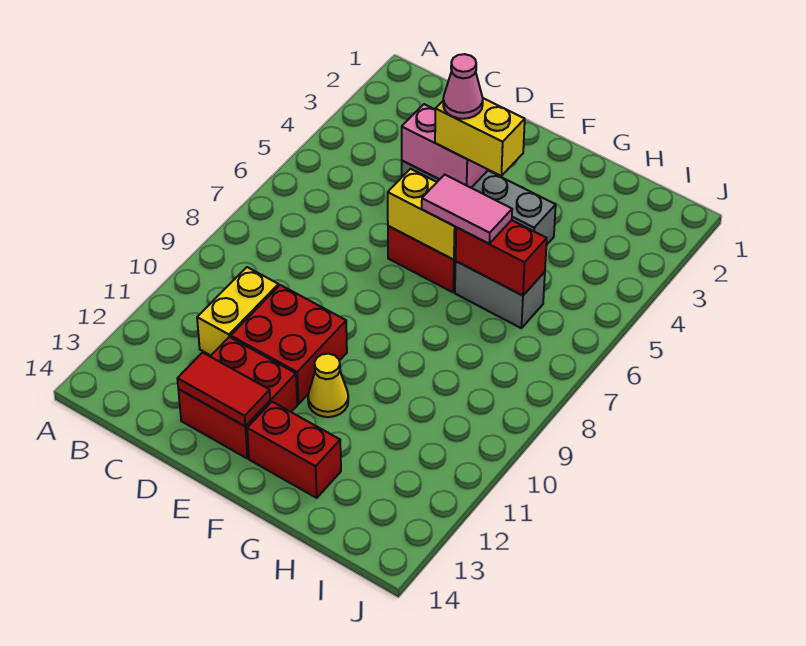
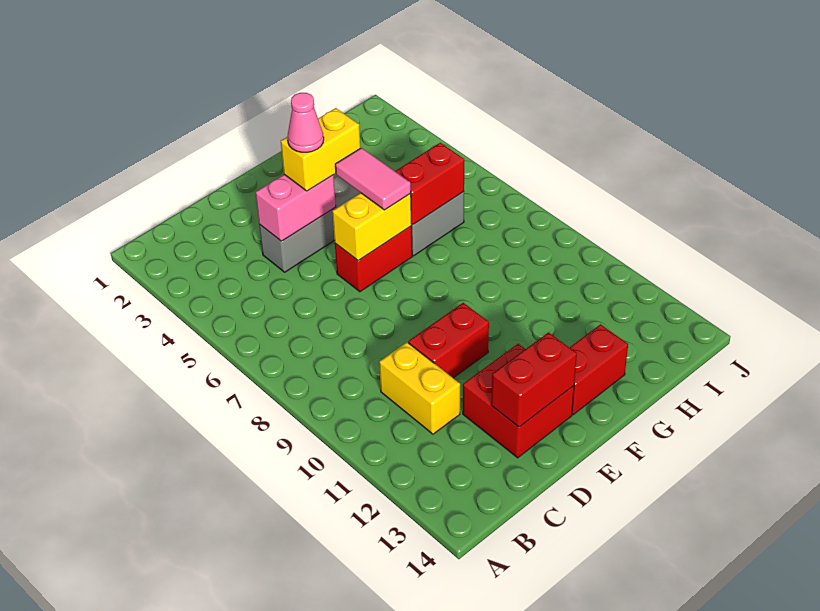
red brick D10:E11 level 1 -> red brick D10:E10 level 1
red tile D13:E13 level 2 -> red brick D13:E13 level 2
pink tile F6:G6 level 3 -> pink tile F5:F6 level 3
yellow cone F11 level 1 -> none

